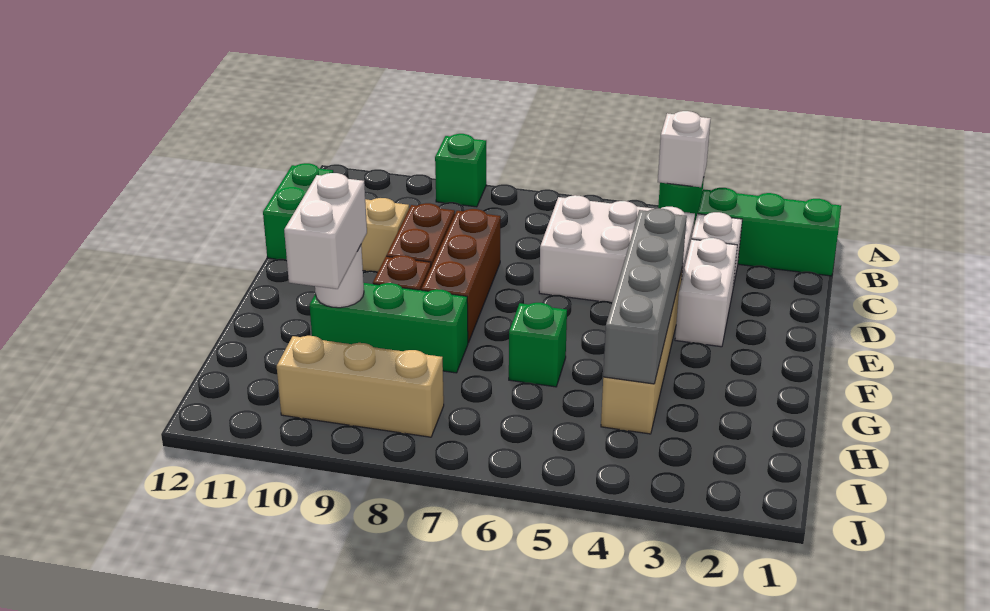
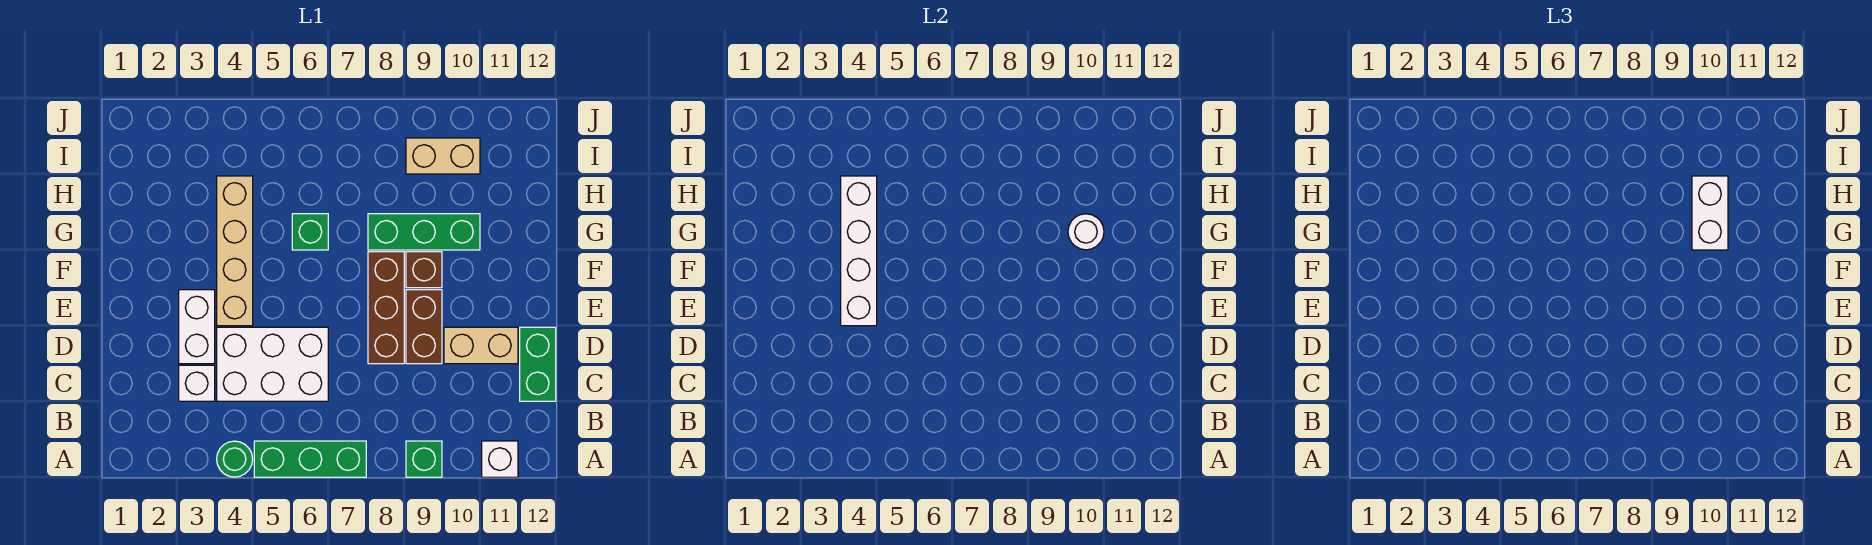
white brick A4 level 2 -> white brick A11 level 1
green brick B1:B3 level 1 -> green brick A5:A7 level 1
grey brick E4:H4 level 2 -> white brick E4:H4 level 2
tan brick I8:I10 level 1 -> tan brick I9:I10 level 1

